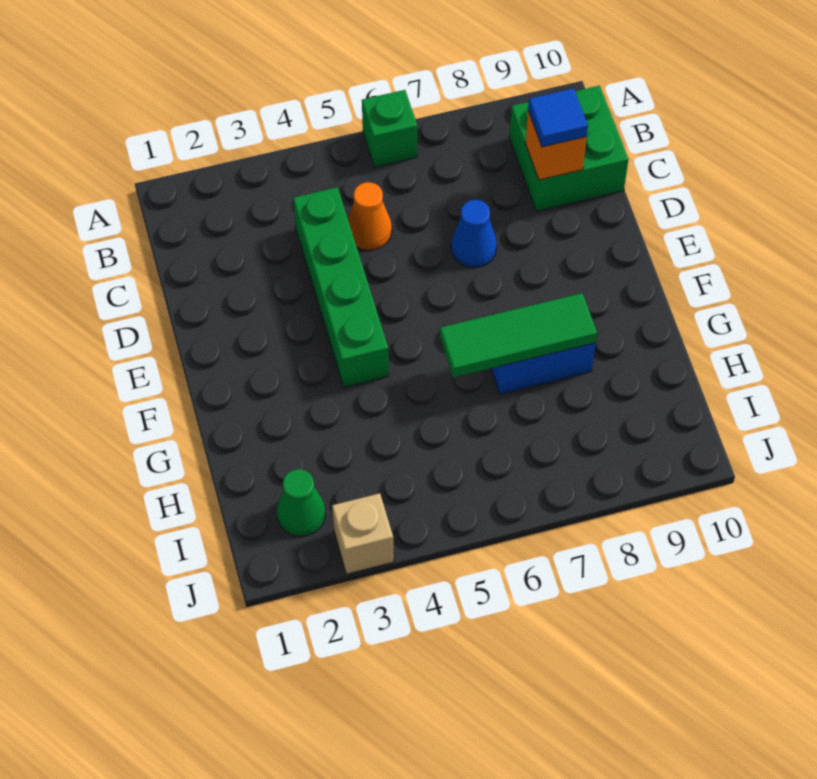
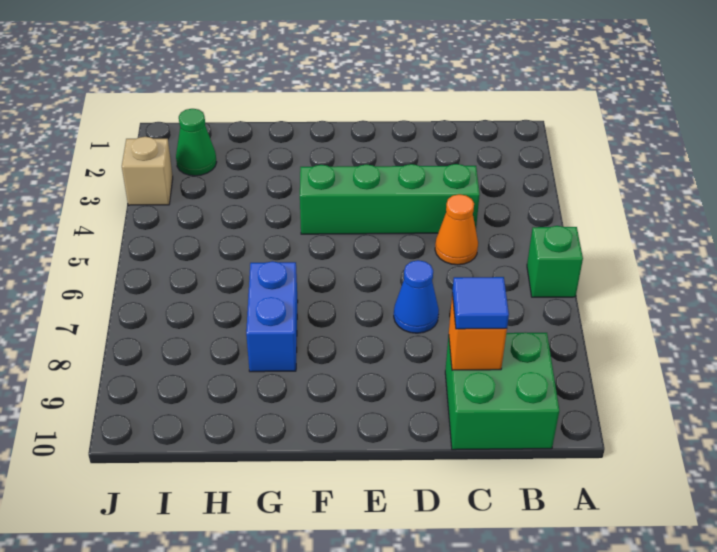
green tile G6:G8 level 2 -> none

